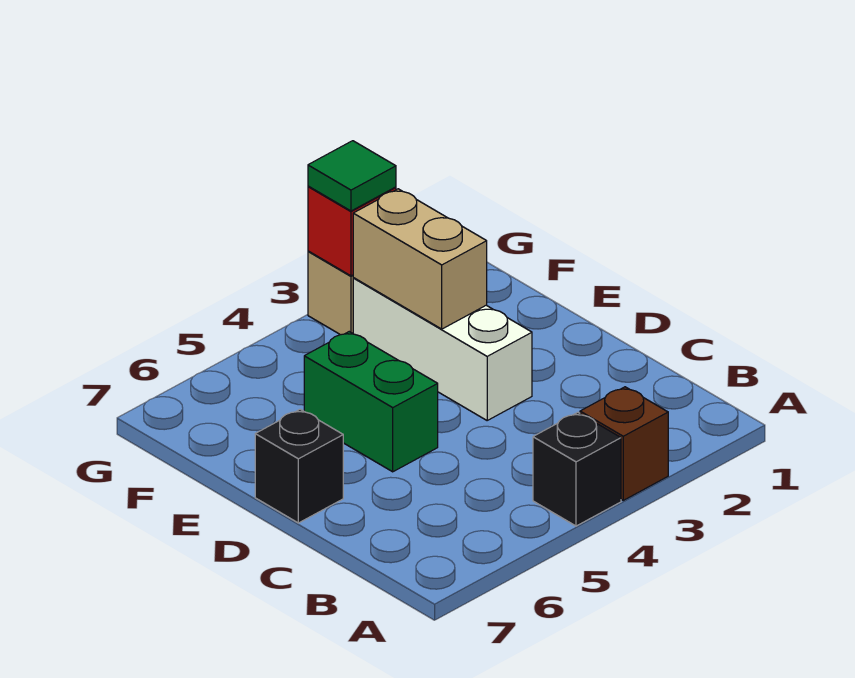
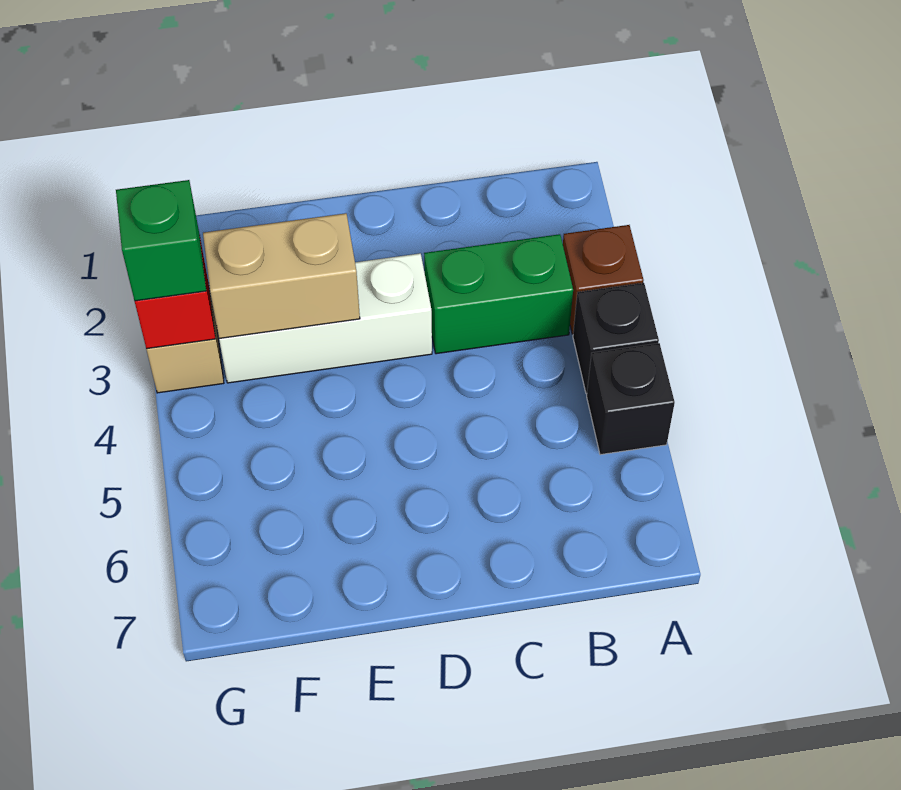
green brick D5:E5 level 1 -> green brick B3:C3 level 1
black brick D7 level 1 -> black brick A5 level 1
green tile G3 level 3 -> green brick G3 level 3

